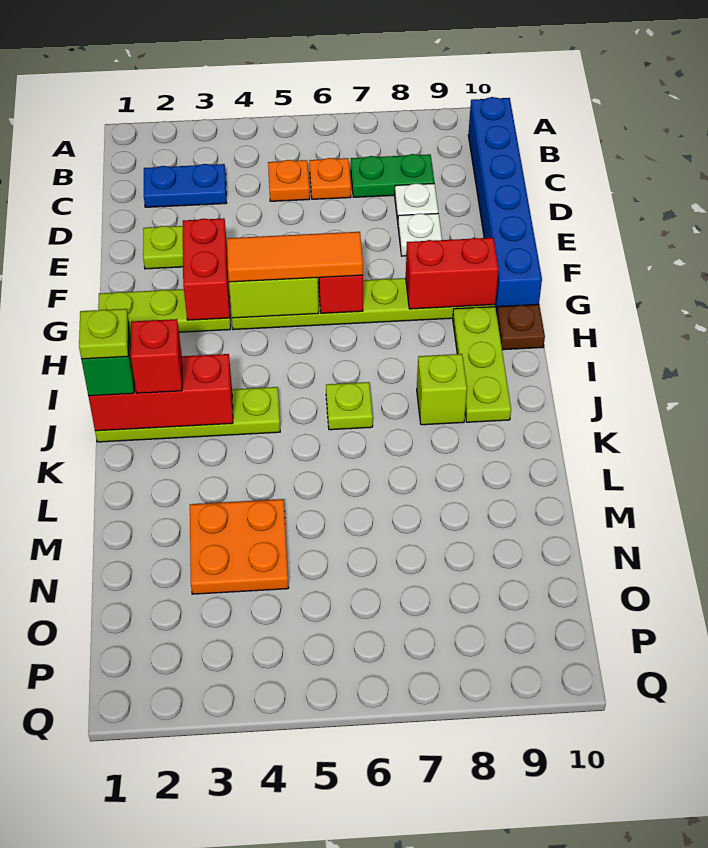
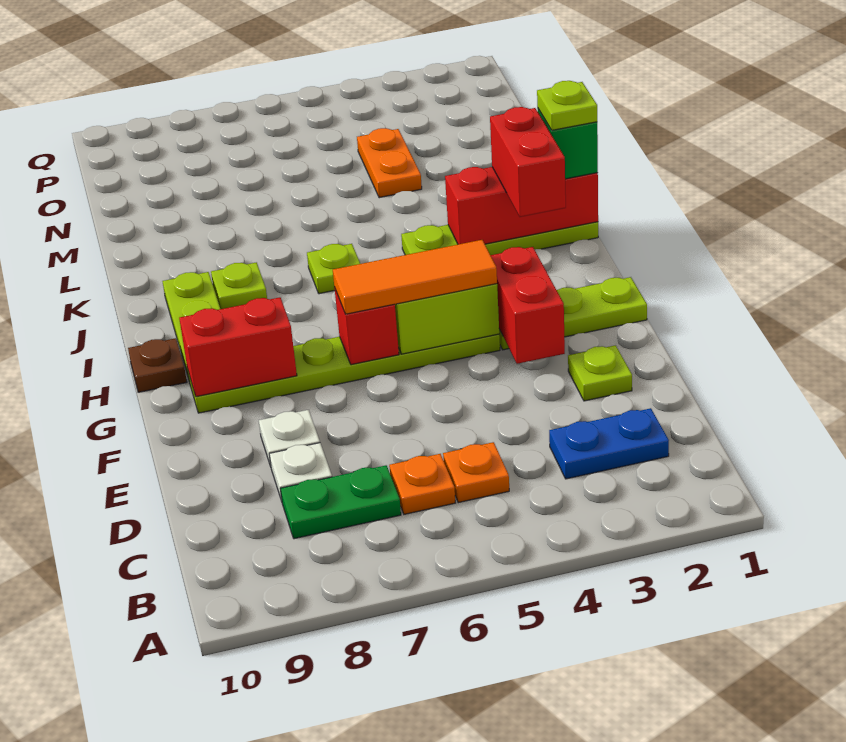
blue brick B10:G10 level 1 -> none
red brick J2 level 3 -> red brick I2:J2 level 3
lime brick J8 level 1 -> lime plate J8 level 1
orange plate M3:N4 level 1 -> orange plate M4:N4 level 1

